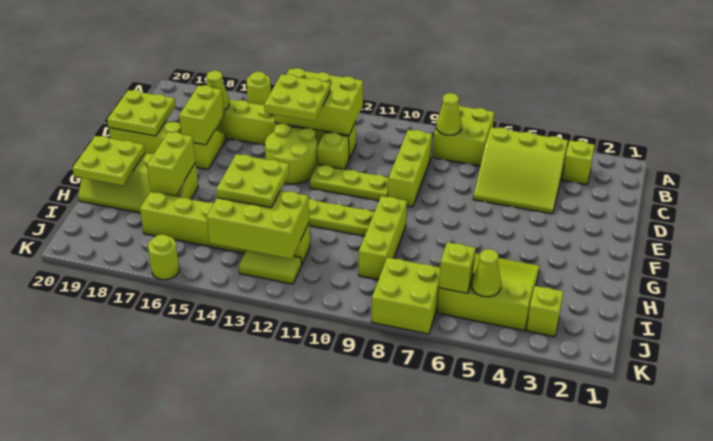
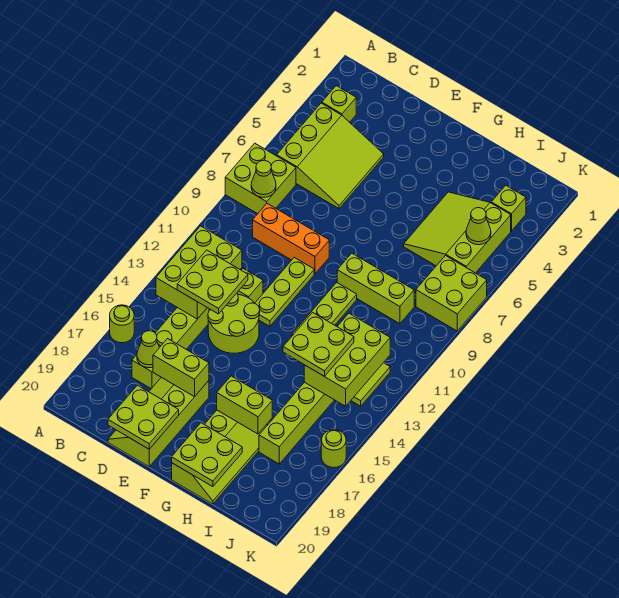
lime brick C9:E9 level 1 -> orange brick C9:E9 level 1
lime brick J6 level 2 -> none

